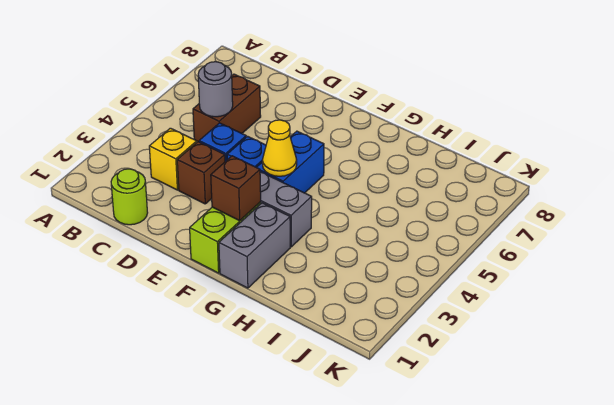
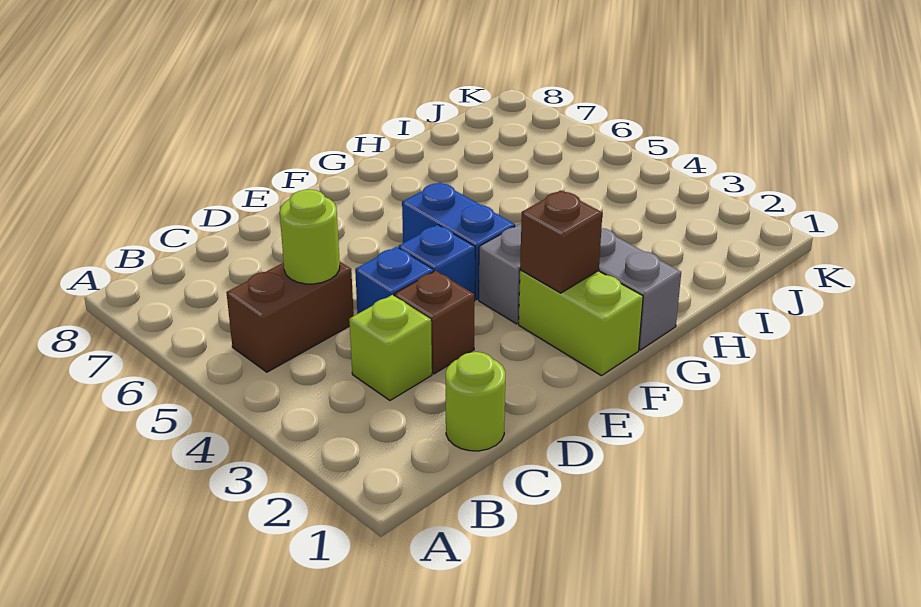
yellow brick C3 level 1 -> lime brick C3 level 1
brown brick C5:C6 level 1 -> brown brick B5:C5 level 1
grey round brick C5 level 2 -> lime round brick C5 level 2
yellow cone F4 level 2 -> none

